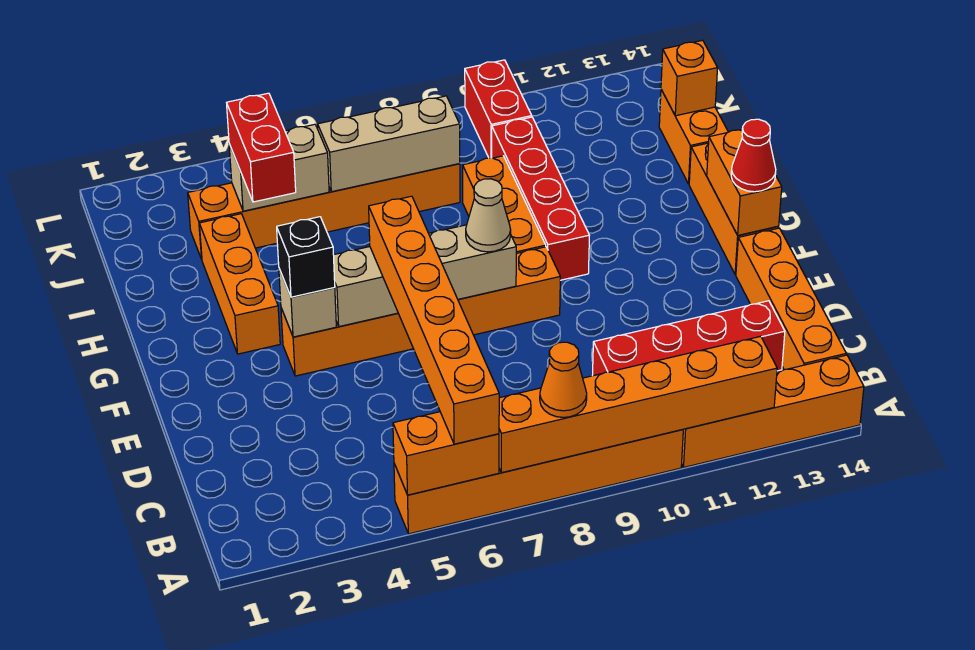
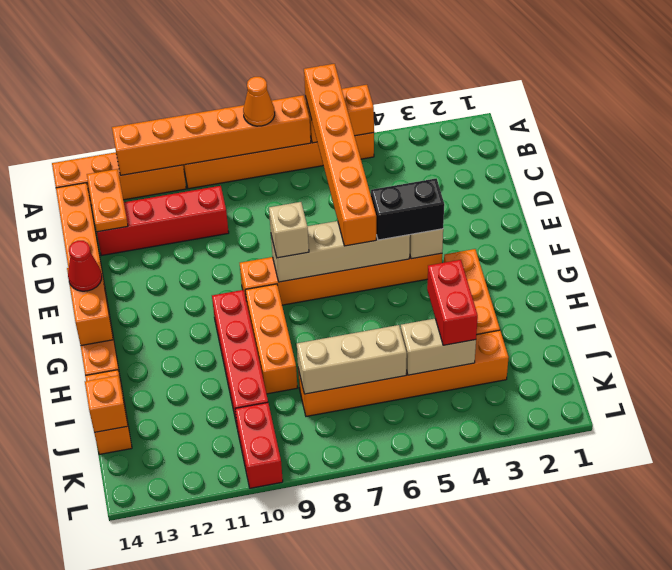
none -> orange plate B13:C13 level 2
black brick F4 level 3 -> black brick F4:F5 level 3
tan cone F8 level 3 -> tan brick F8 level 3

